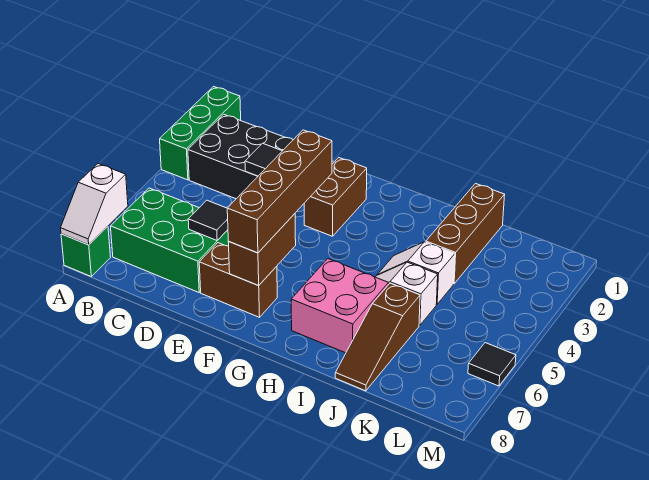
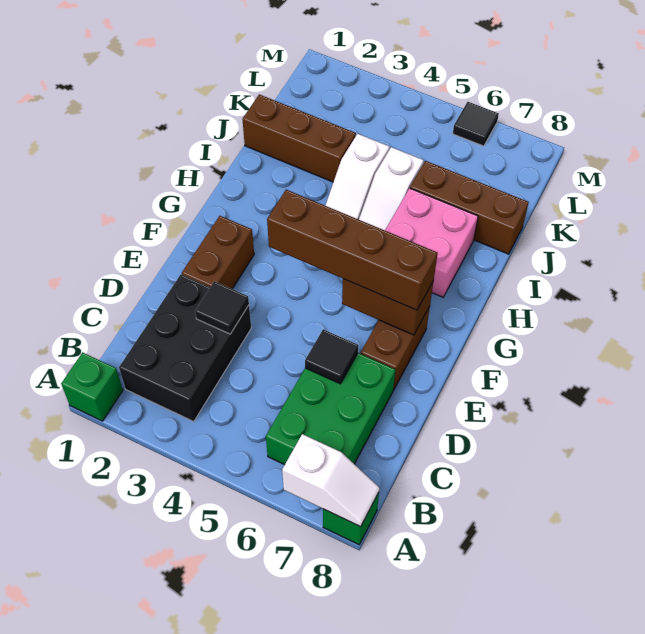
green brick A1:A3 level 1 -> green brick A1 level 1
brown brick F2:F3 level 1 -> brown brick E2:F2 level 1
brown slope J6:J8 level 1 top 6 -> brown brick J6:J8 level 1

